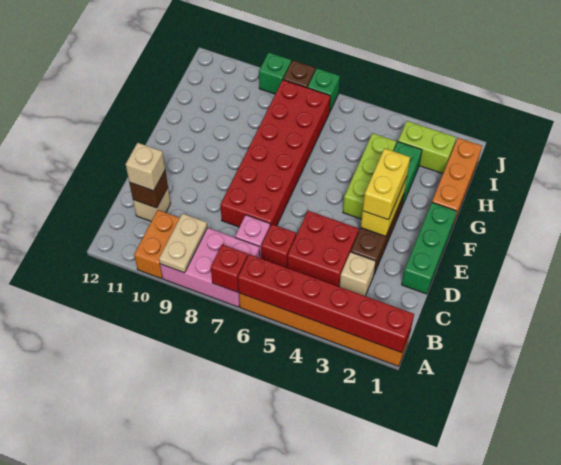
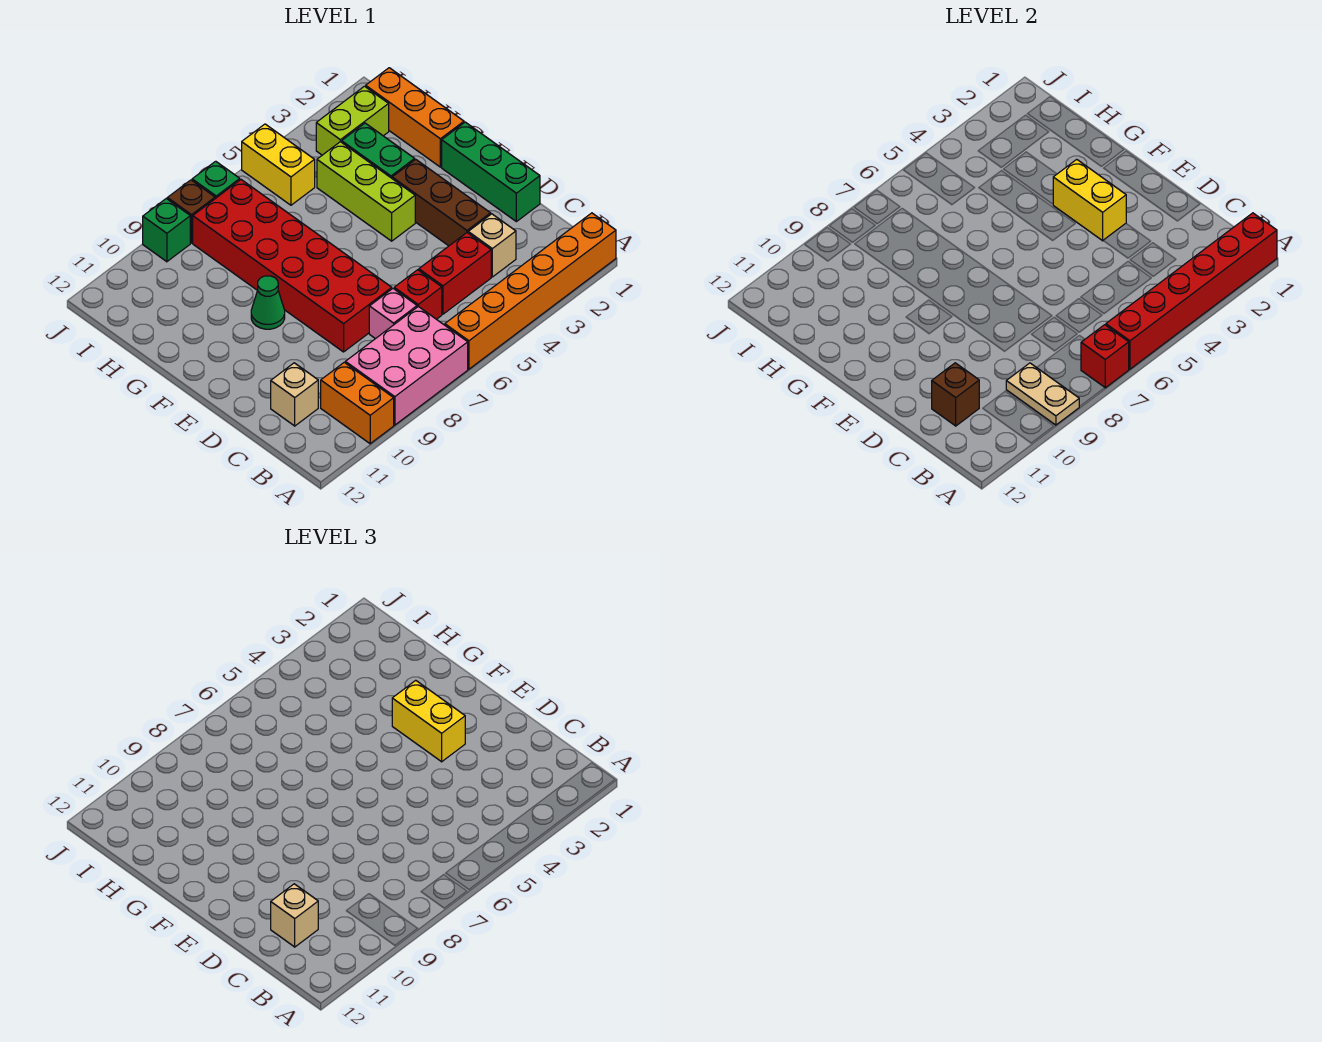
red brick C4:D5 level 1 -> red brick C4:C5 level 1
none -> green cone F9 level 1
none -> yellow brick I5:J5 level 1

